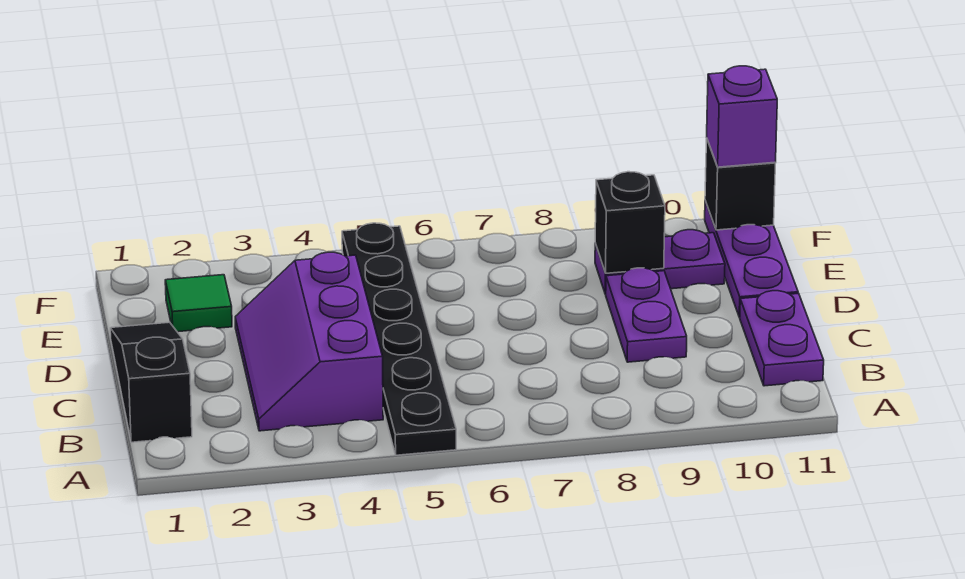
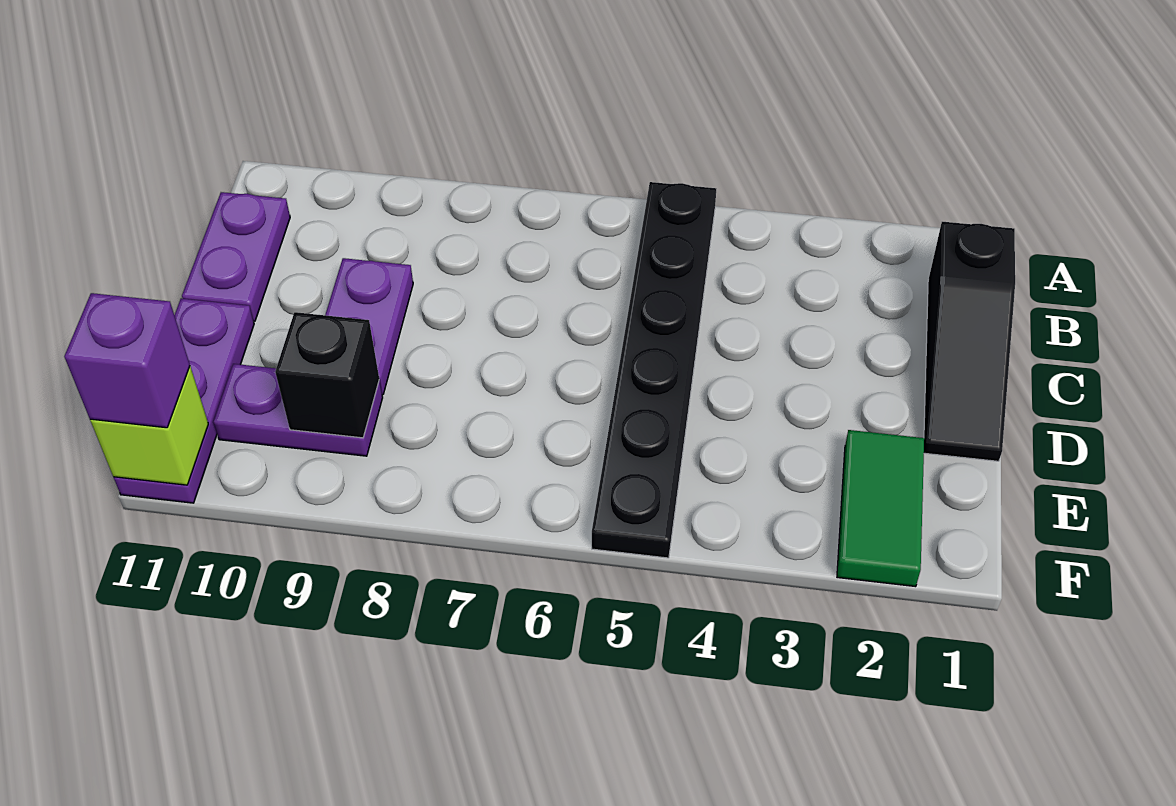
purple slope B3:D4 level 1 top 4 -> none
green tile E2 level 1 -> green tile E2:F2 level 1
black brick F11 level 2 -> lime brick F11 level 2

